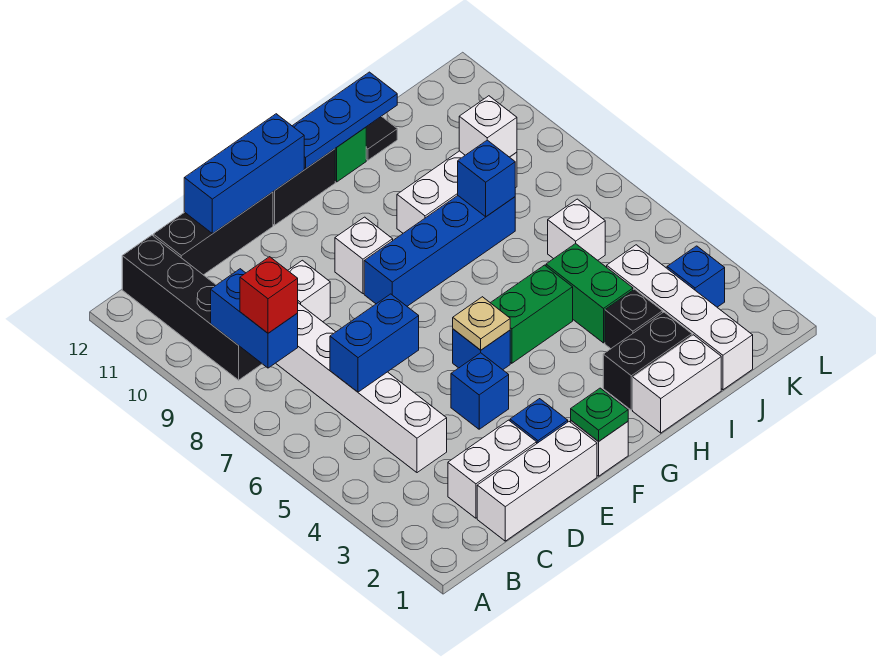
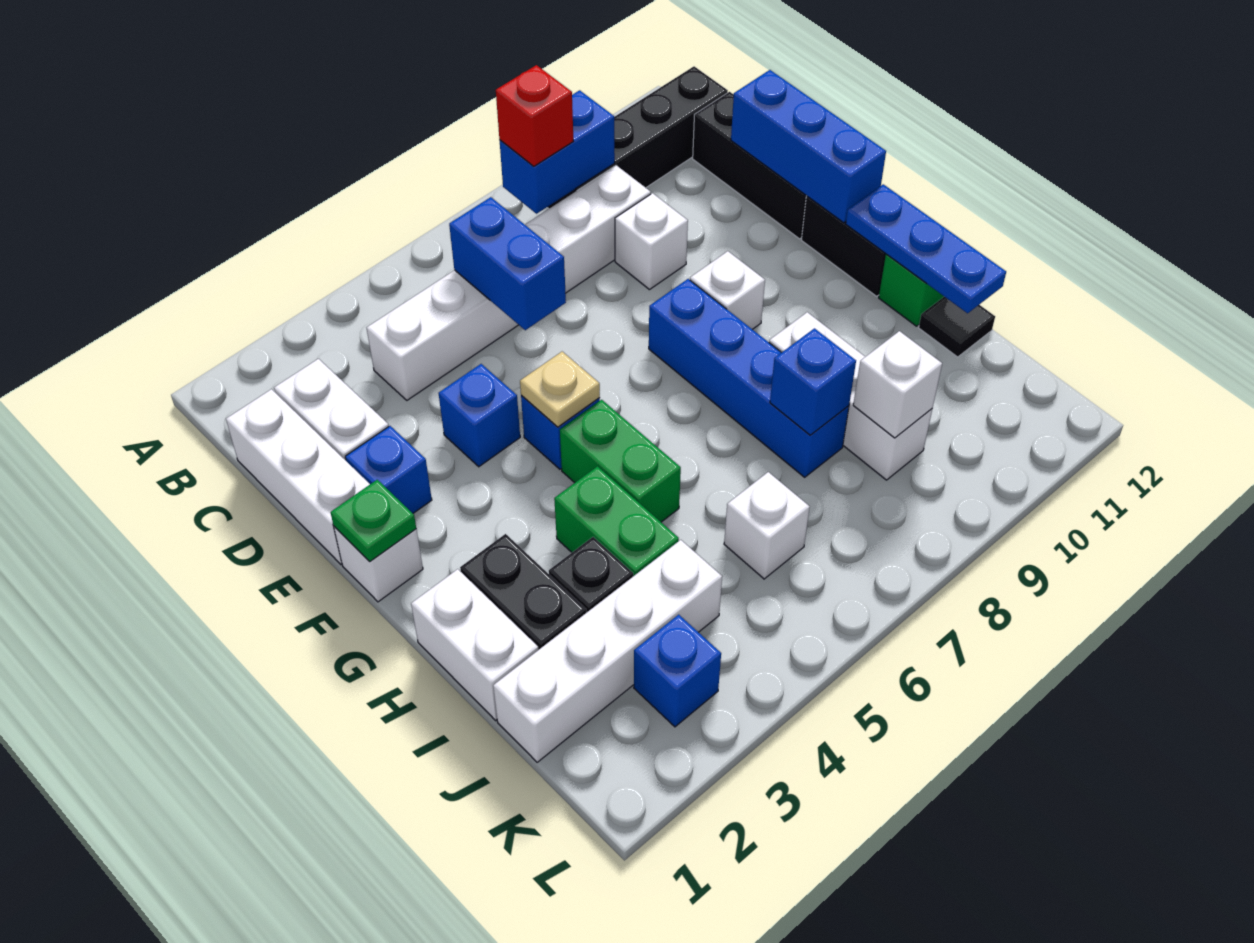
green brick I4:I5 level 1 -> green brick H4:I4 level 1

